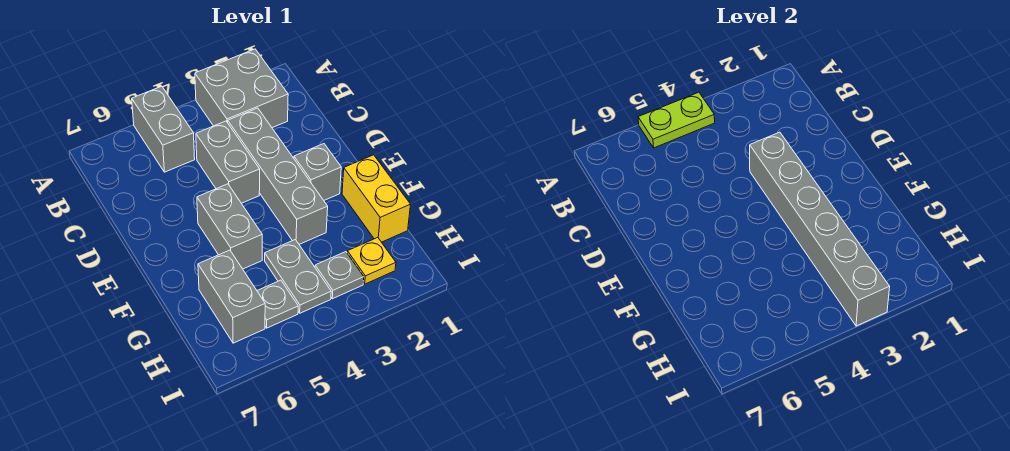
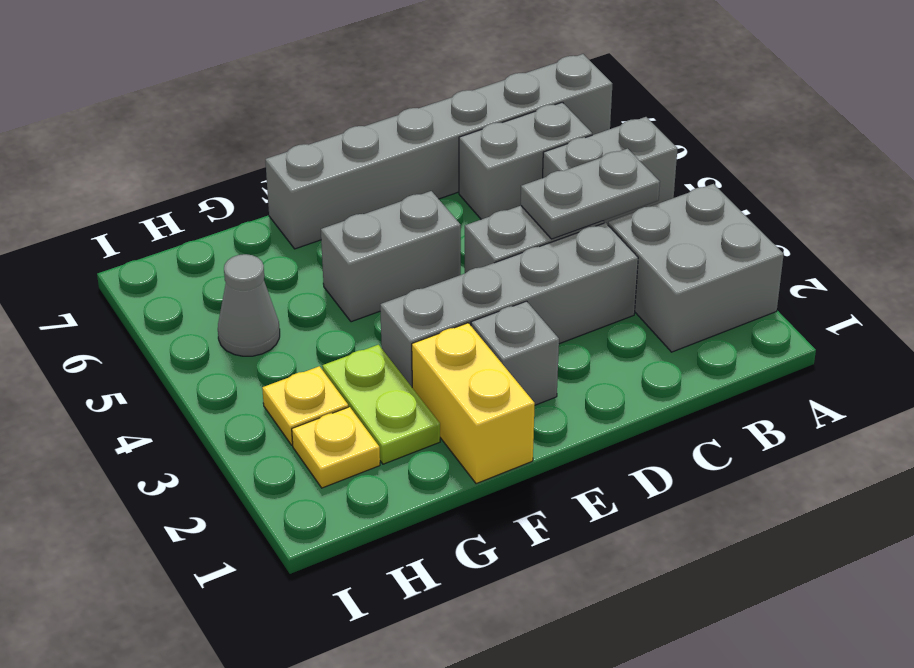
lime plate A4:A5 level 2 -> lime plate G2:G3 level 1
grey brick D3:I3 level 2 -> grey brick A7:F7 level 1
yellow brick F1:G1 level 1 -> yellow brick F1:F2 level 1
grey plate G4:H4 level 1 -> grey plate B4:C4 level 2
grey brick G6:H6 level 1 -> grey brick B6:C6 level 1
grey plate H3 level 1 -> yellow plate H3 level 1
grey plate H5 level 1 -> grey cone H5 level 1

